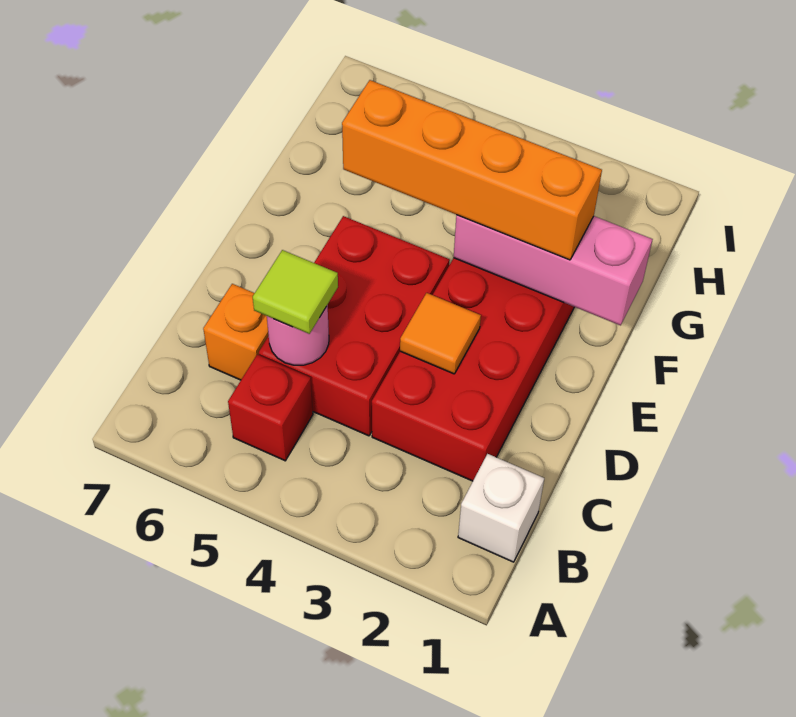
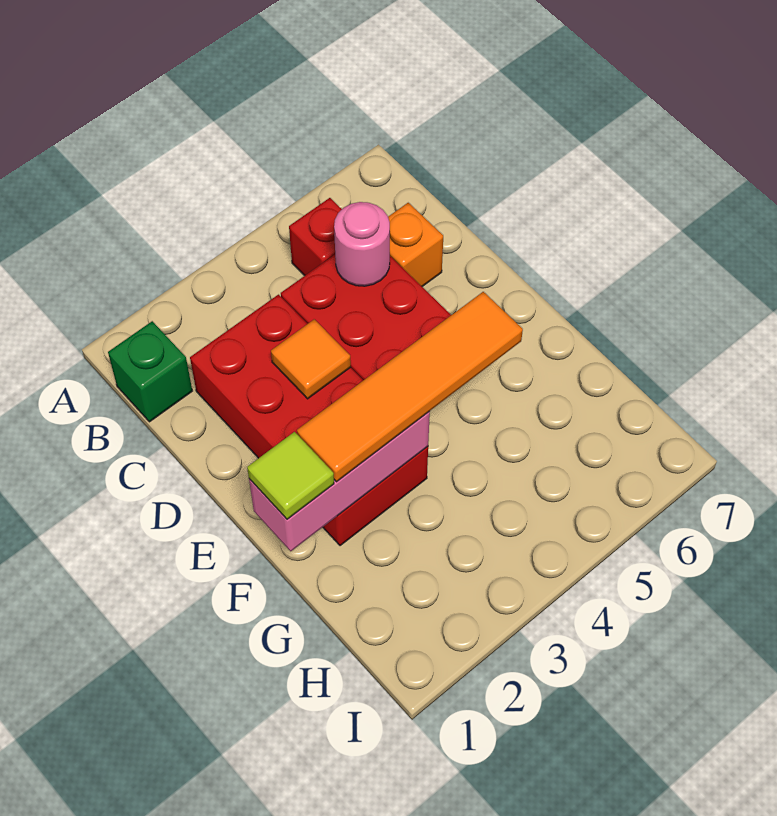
white brick B1 level 1 -> green brick B1 level 1
lime tile C5 level 3 -> lime tile F1 level 3
orange brick F2:F5 level 3 -> orange tile F2:F5 level 3

